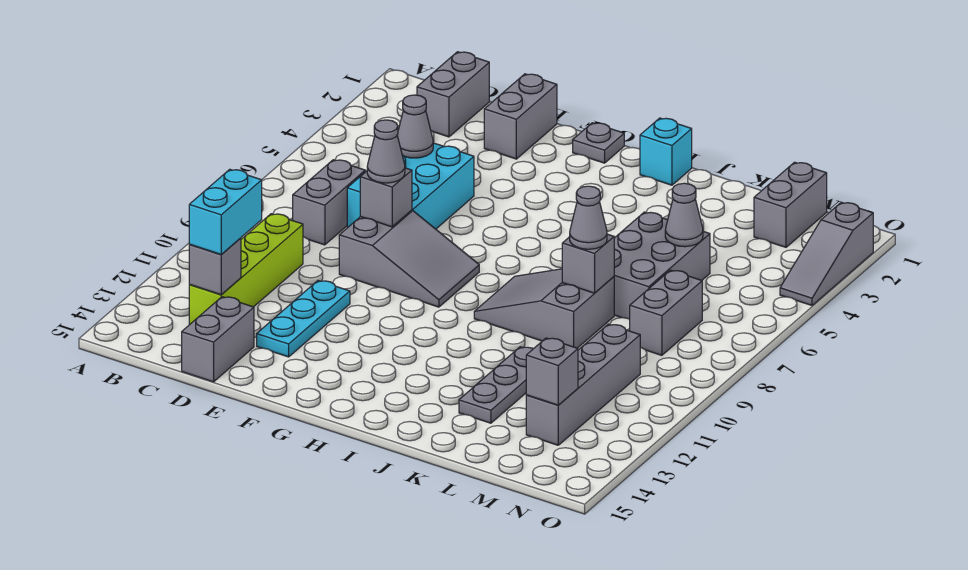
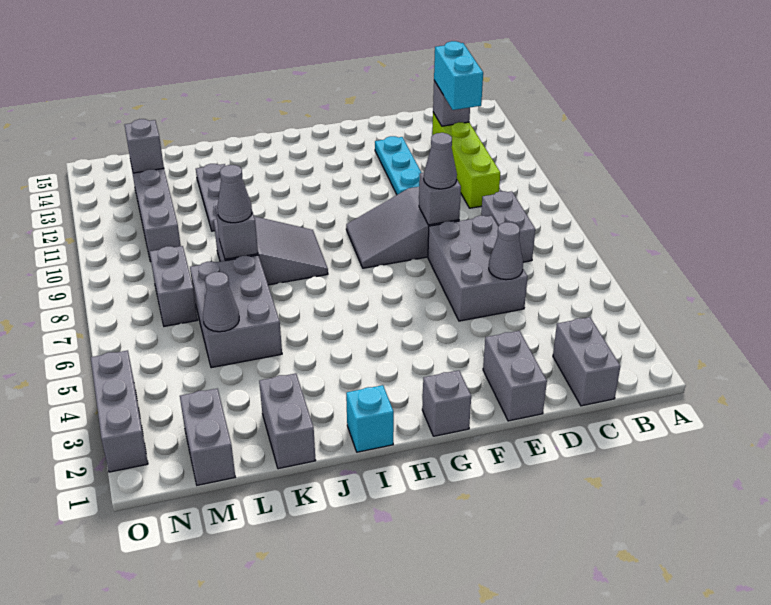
cyan brick D5:E7 level 1 -> grey brick D5:E7 level 1
grey brick D14:D15 level 1 -> grey brick K1:K2 level 1
grey plate G1 level 1 -> grey brick G1 level 1
grey slope O2:O4 level 1 top 2 -> grey brick O2:O4 level 1

